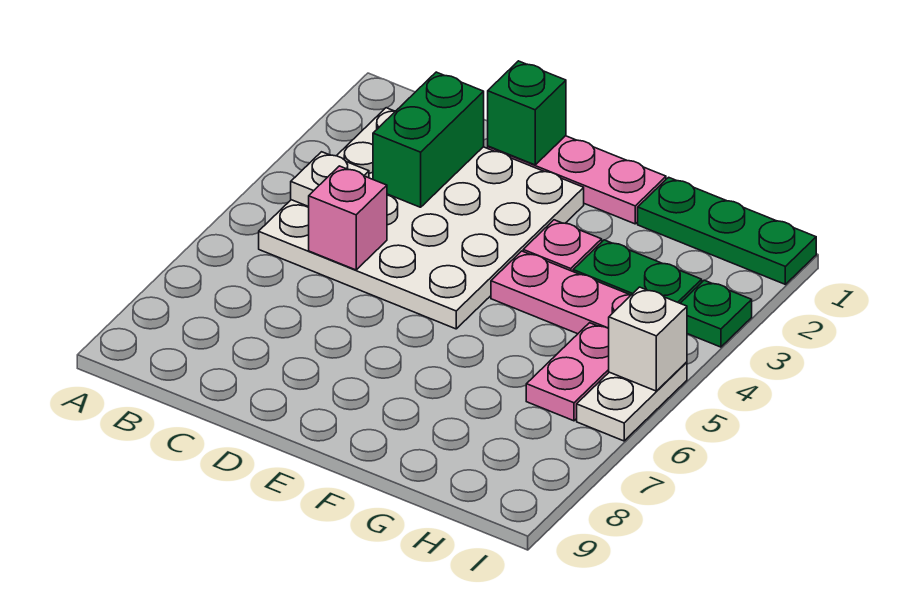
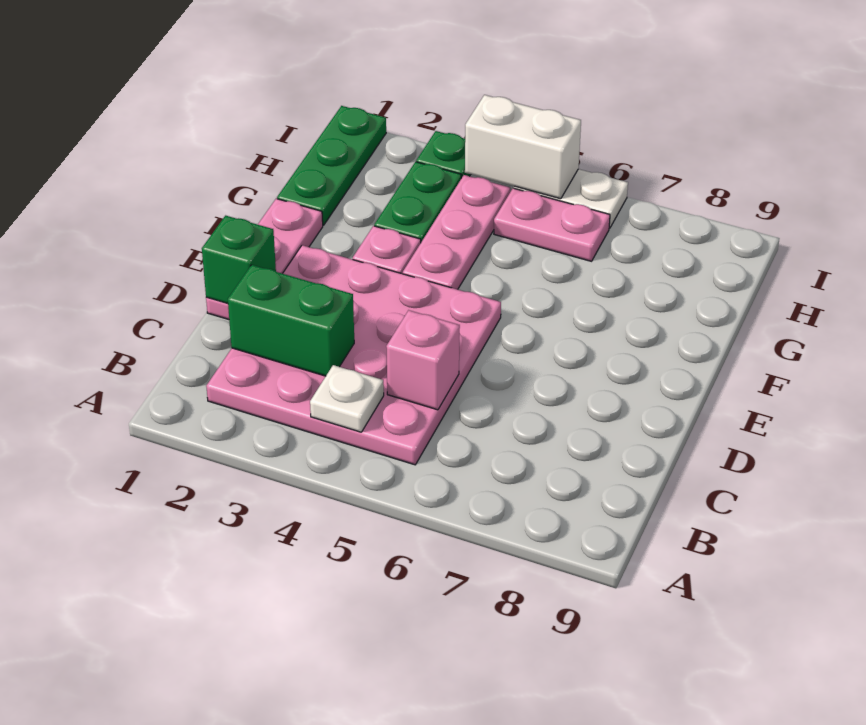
white plate B2:E5 level 1 -> pink plate B2:E5 level 1
white brick I5 level 2 -> white brick I4:I5 level 2

